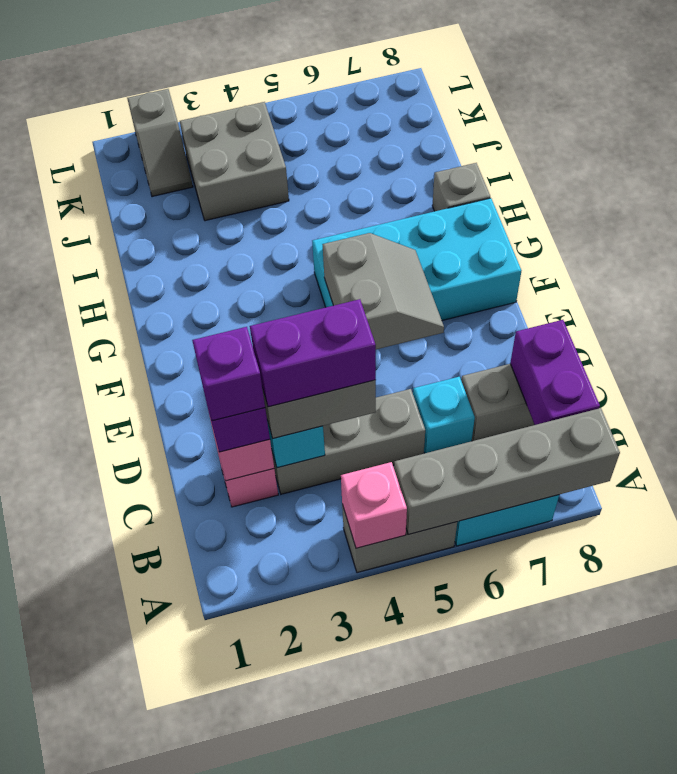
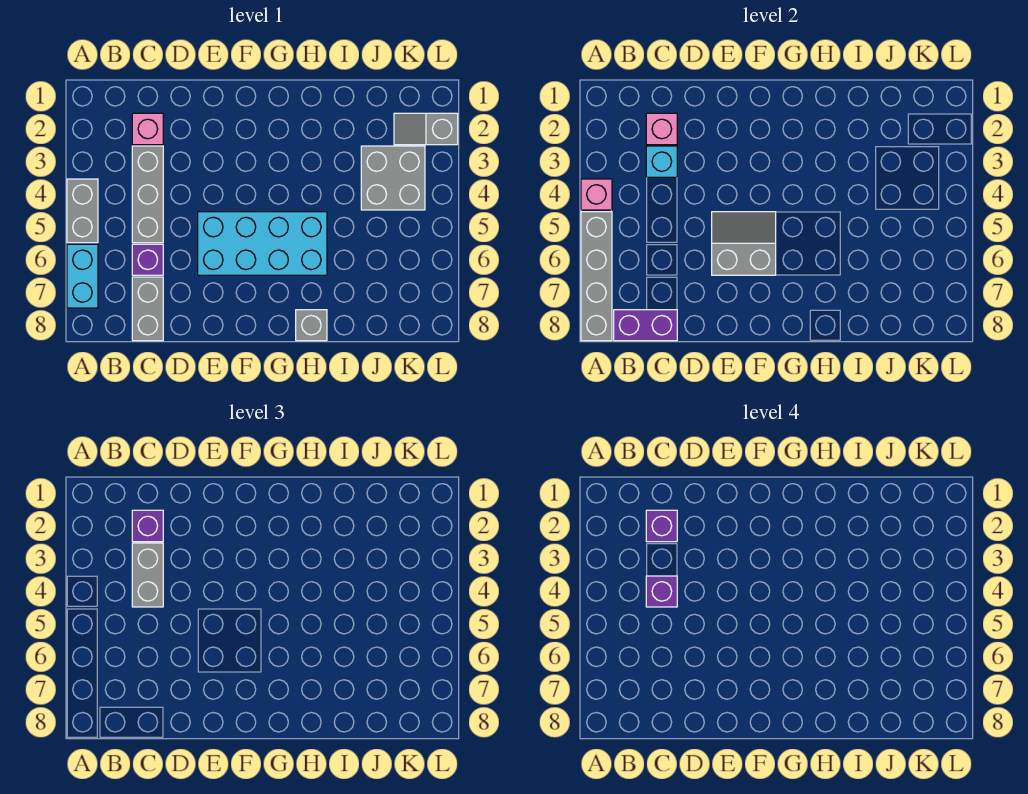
purple brick C3:C4 level 4 -> purple brick C4 level 4
cyan brick C6 level 1 -> purple brick C6 level 1
grey slope E5:F6 level 2 top 5 -> grey slope E5:F6 level 2 top 6
cyan brick F5:G8 level 1 -> cyan brick E5:H6 level 1

